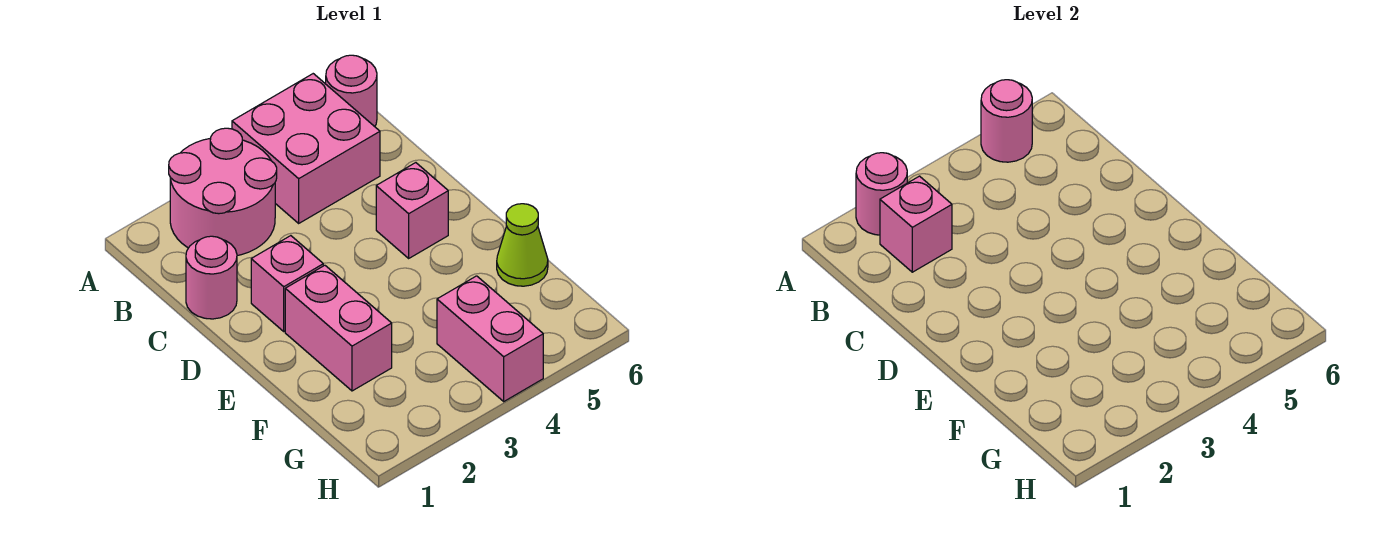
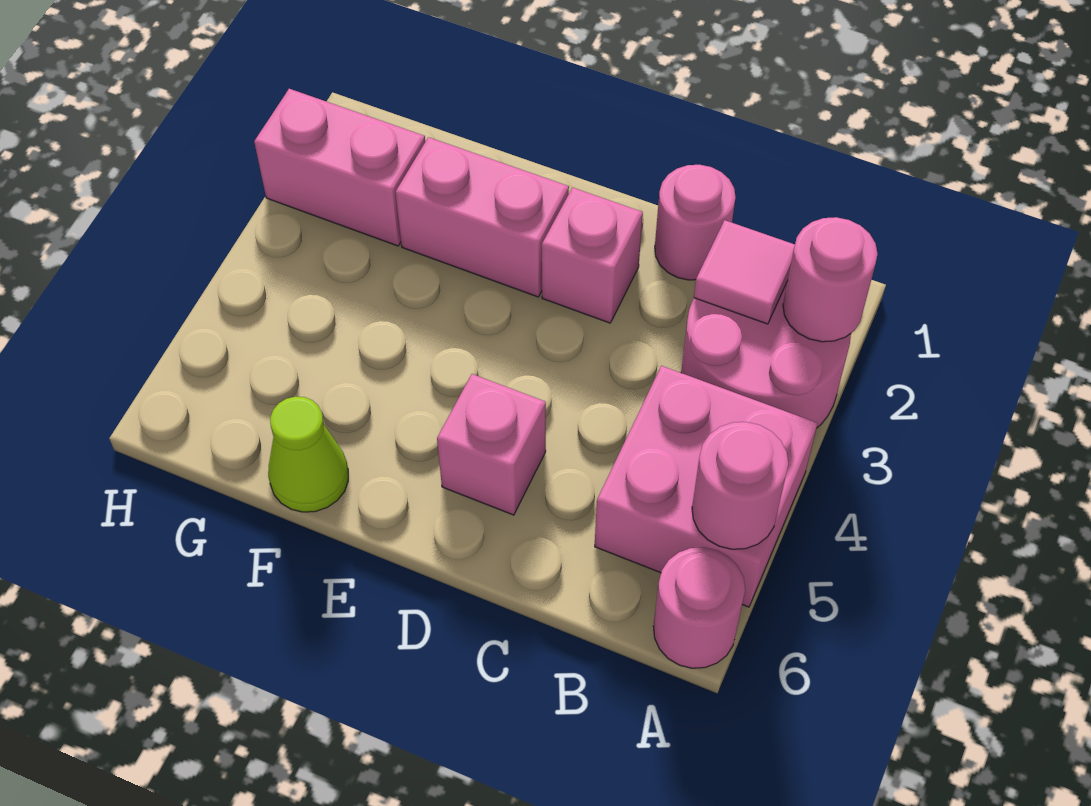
pink brick B2 level 2 -> pink tile B2 level 2
pink brick G4:H4 level 1 -> pink brick G2:H2 level 1

